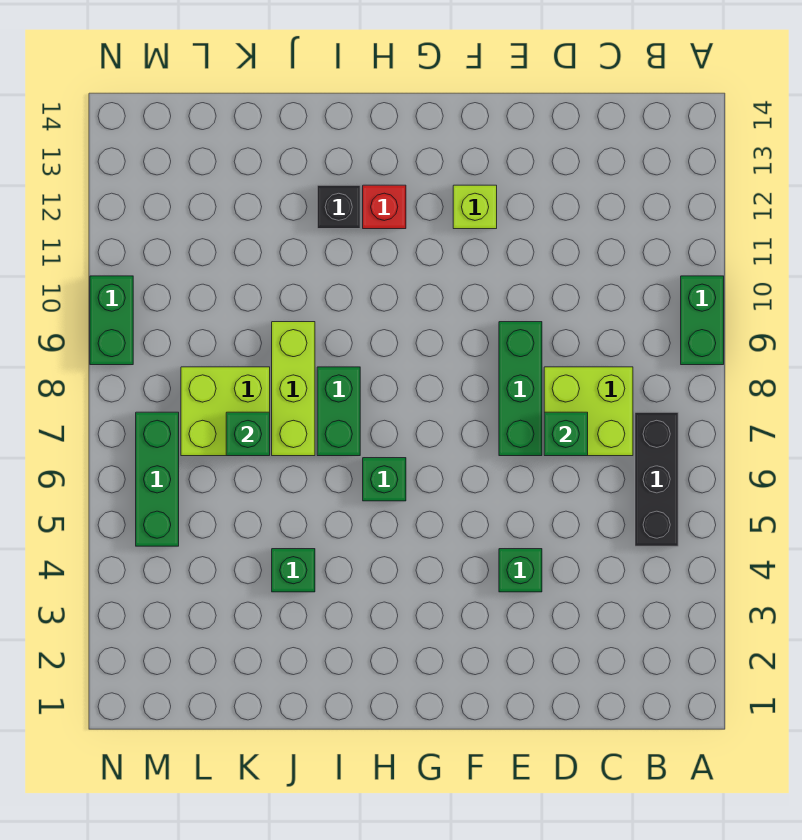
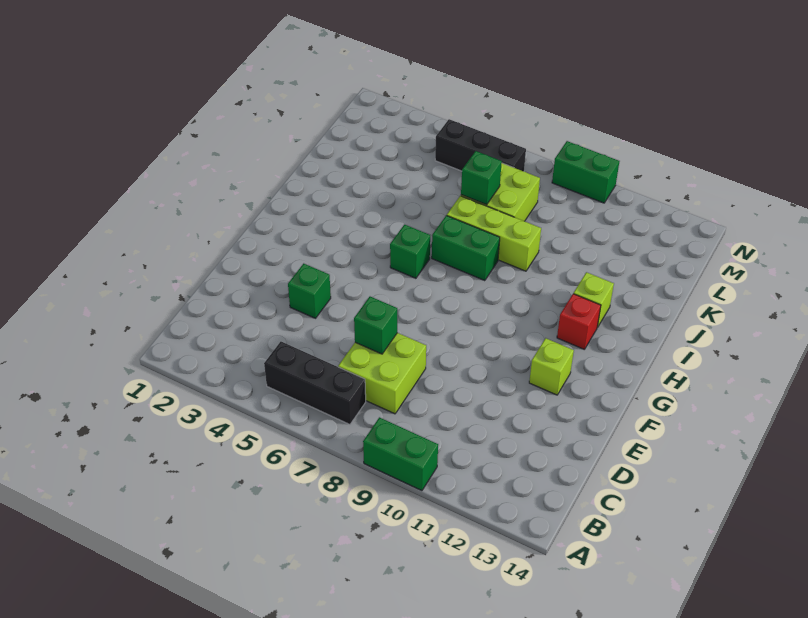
green brick E7:E9 level 1 -> none
black brick I12 level 1 -> lime brick I12 level 1
green brick J4 level 1 -> none
green brick M5:M7 level 1 -> black brick M5:M7 level 1

